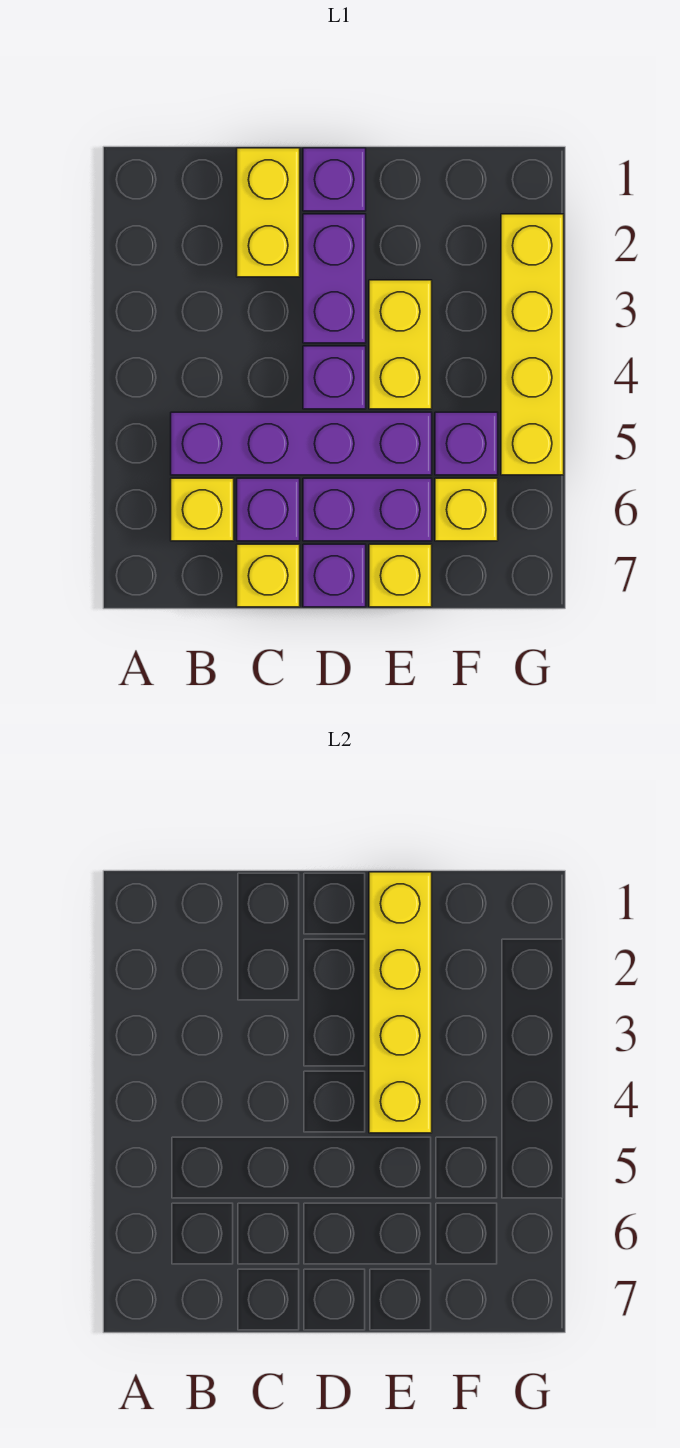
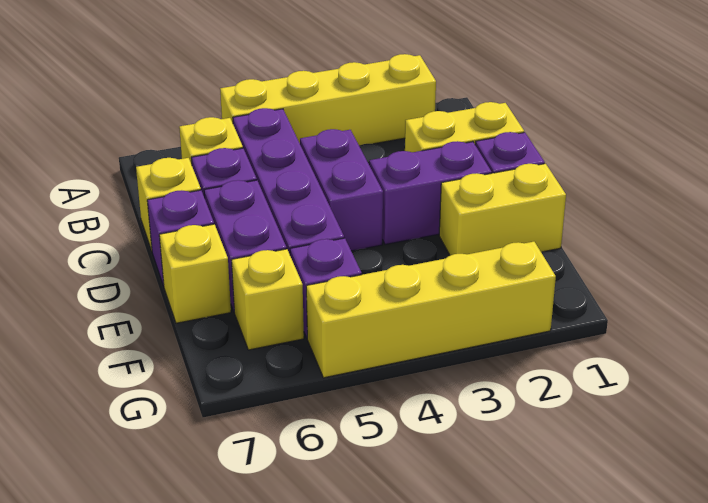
purple brick D4 level 1 -> purple brick C4:D4 level 1
yellow brick E1:E4 level 2 -> yellow brick A2:A5 level 1
yellow brick E3:E4 level 1 -> yellow brick E1:E2 level 1

